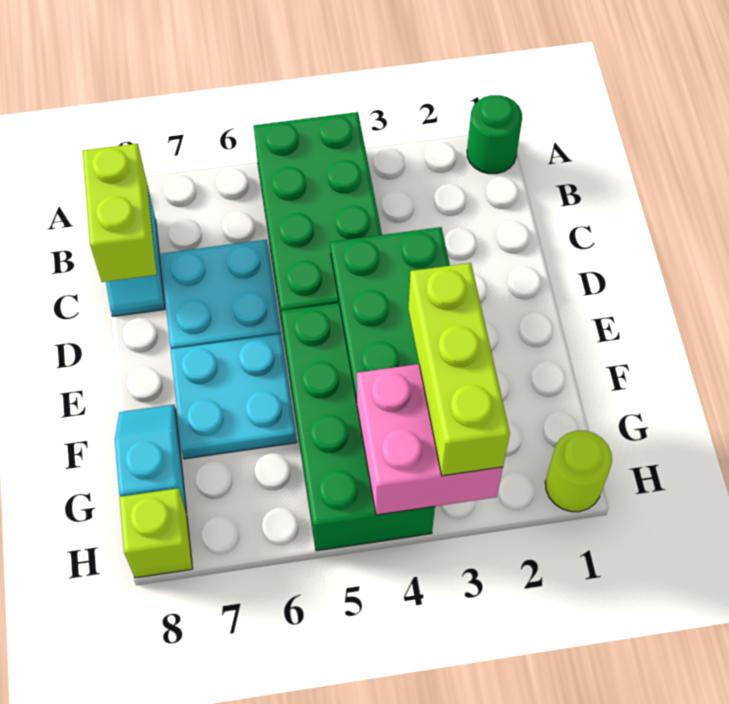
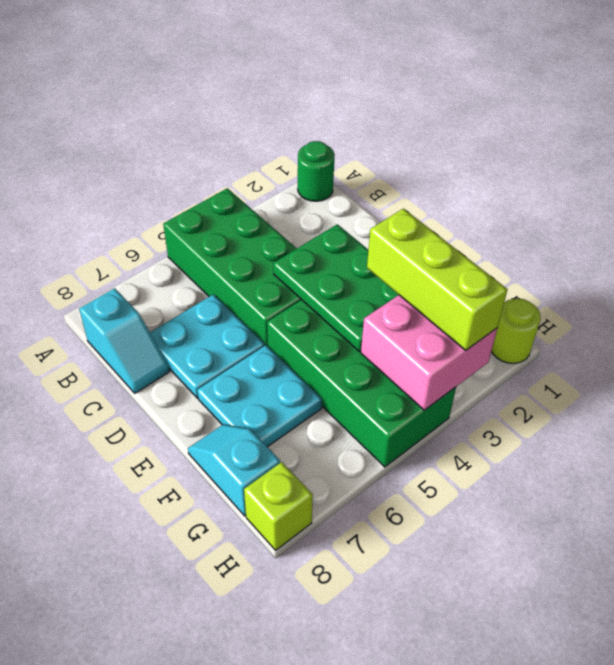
lime brick B8:C8 level 2 -> none

